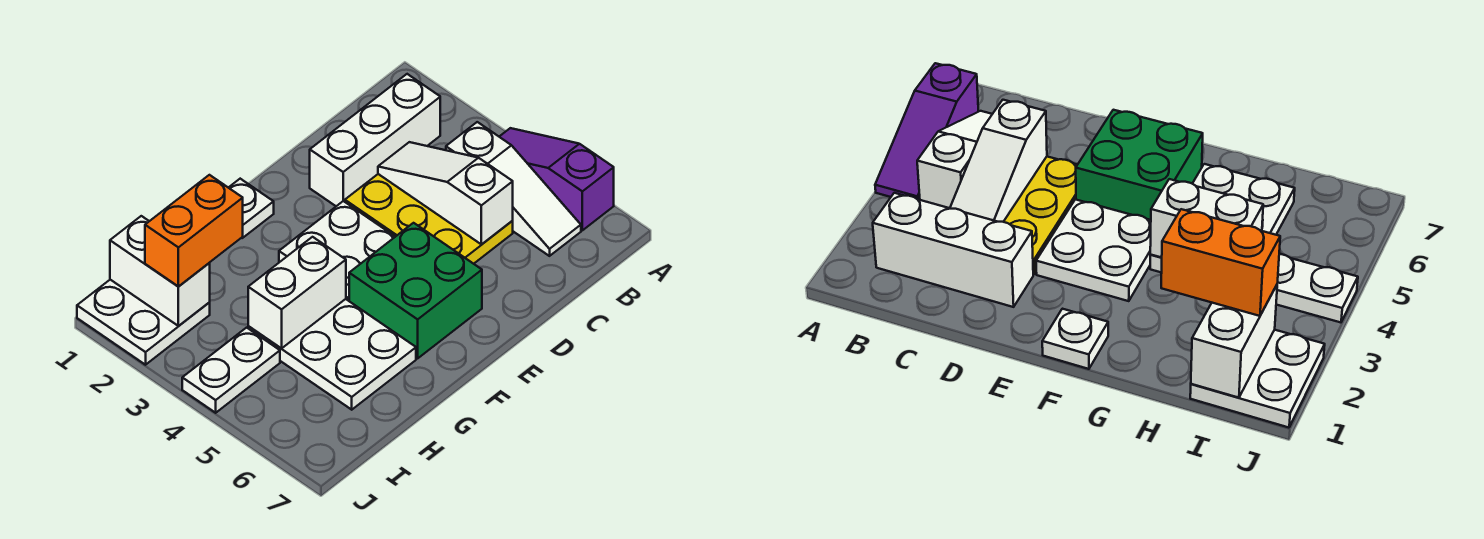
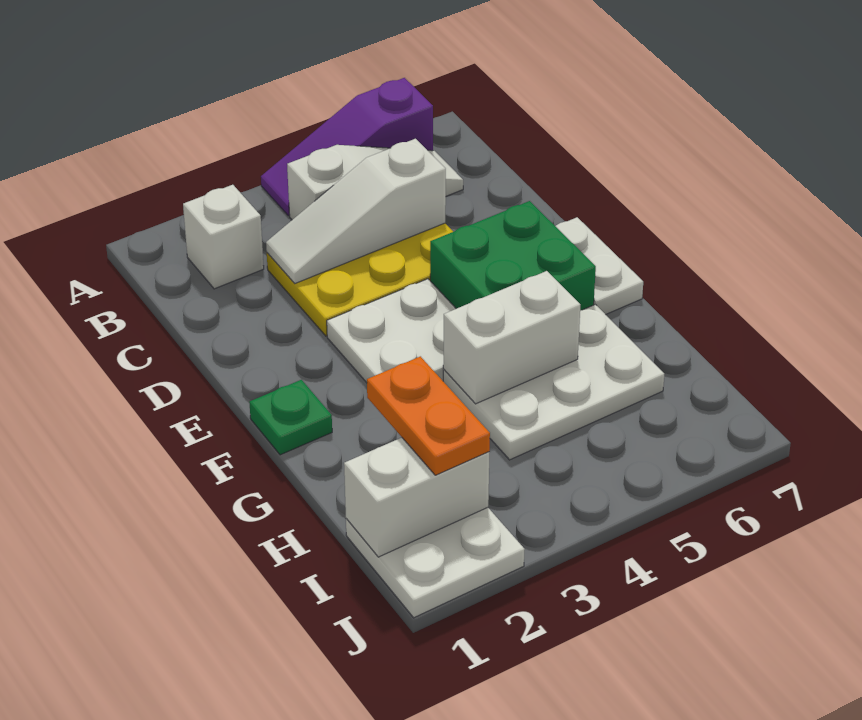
white brick B2:D2 level 1 -> white brick B2 level 1
white plate F1 level 1 -> green plate F1 level 1
white brick G4:H4 level 2 -> white brick G4:G5 level 2
orange brick H2:I2 level 3 -> orange plate H2:I2 level 3
white plate I4:J4 level 1 -> white plate E7:F7 level 1

